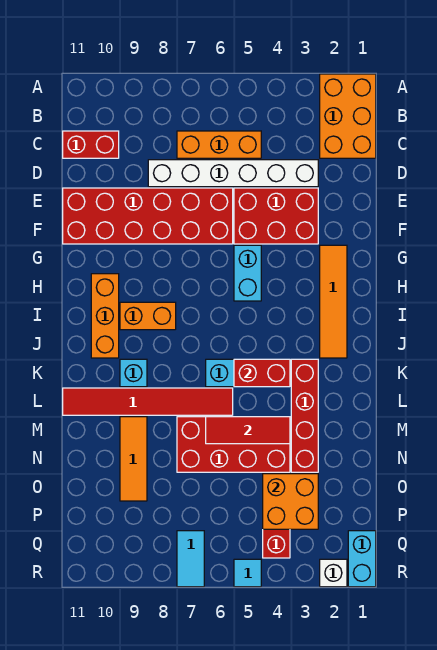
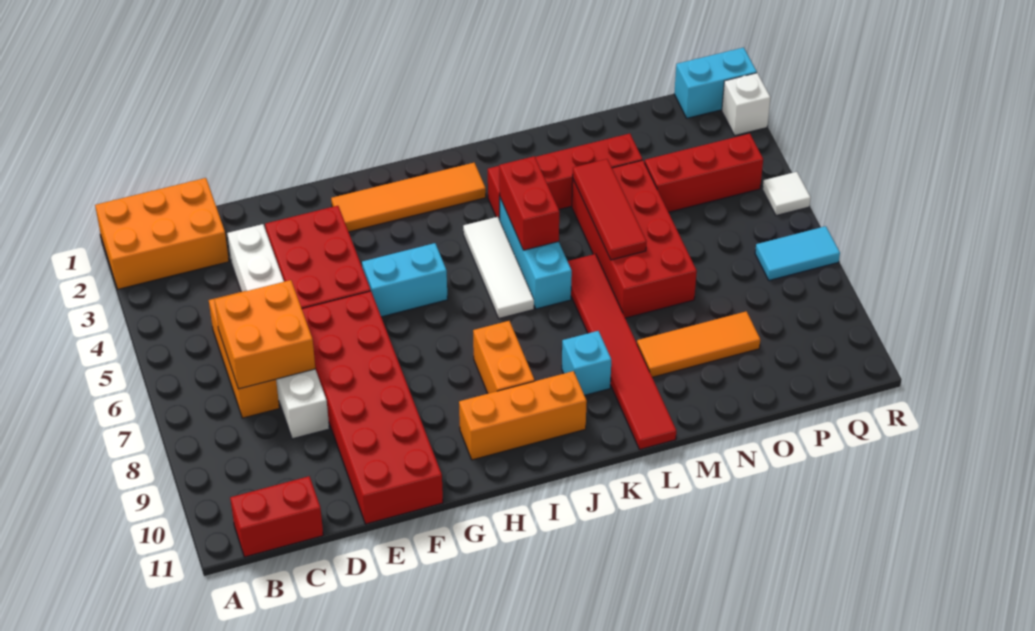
red brick C10:C11 level 1 -> red brick B11:C11 level 1
none -> white tile J4:J6 level 1
orange brick O3:P4 level 2 -> orange brick C6:D7 level 2
cyan tile R5 level 1 -> white tile R5 level 1

